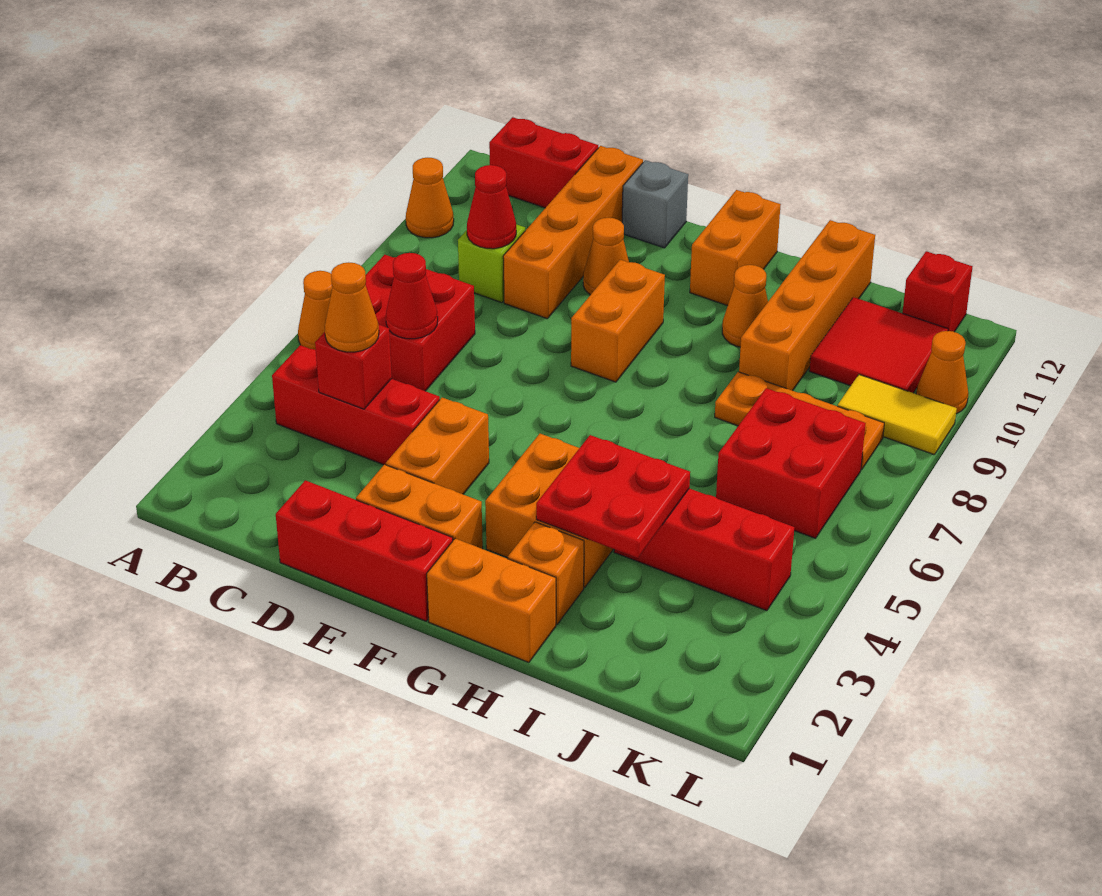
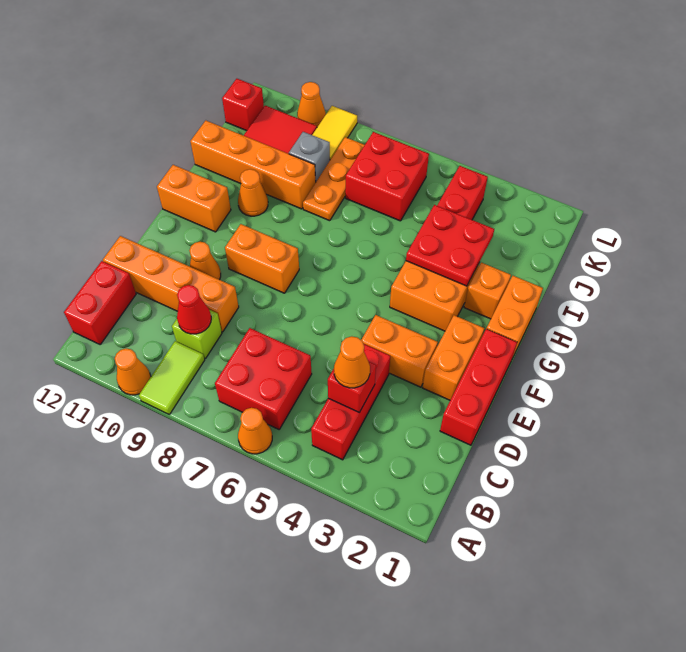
none -> lime tile A9:B9 level 1
red cone C6 level 2 -> none
grey brick E12 level 1 -> grey brick J9 level 1

